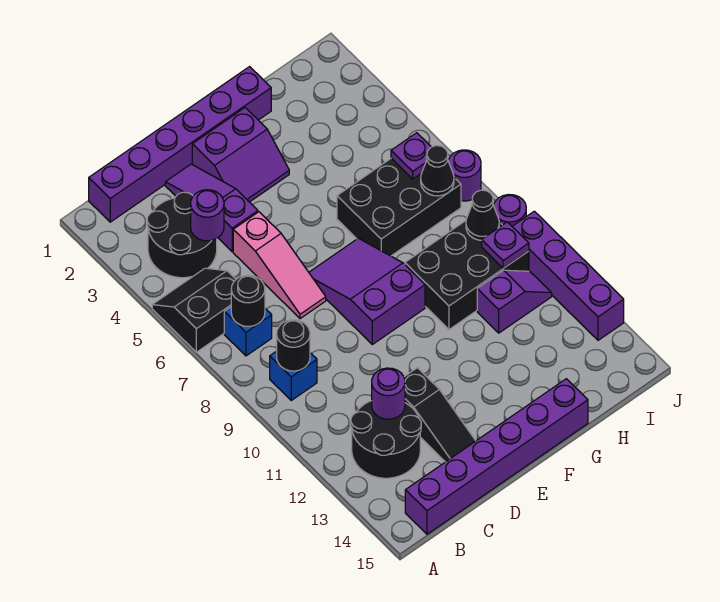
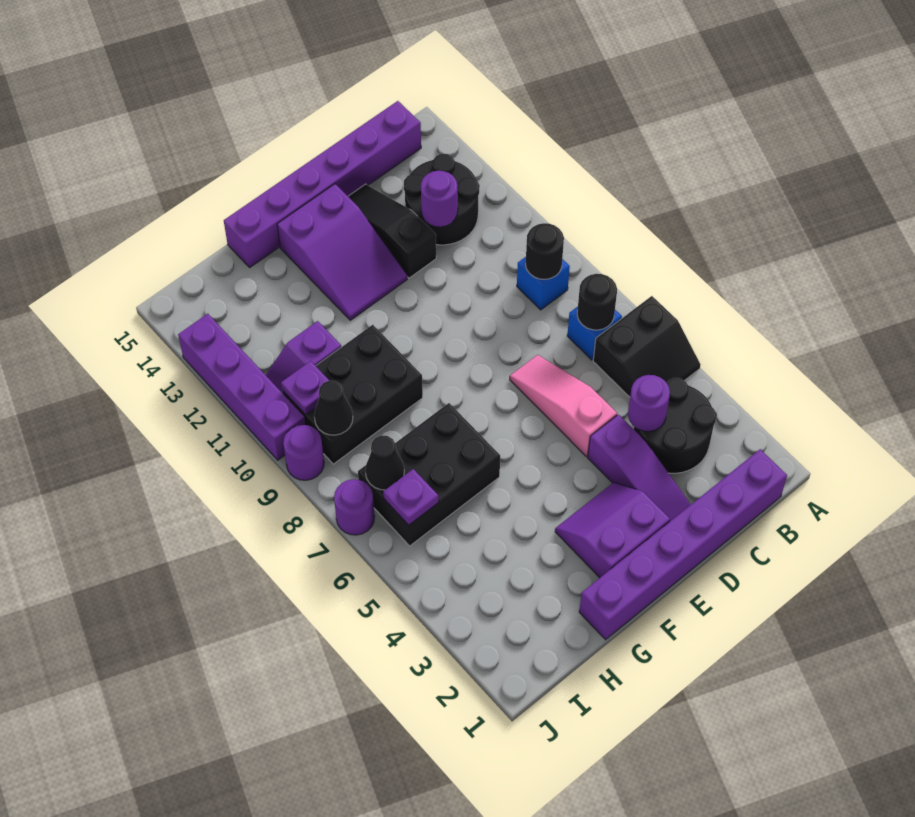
purple slope E7:F9 level 1 top 9 -> purple slope E12:F14 level 1 top 14

